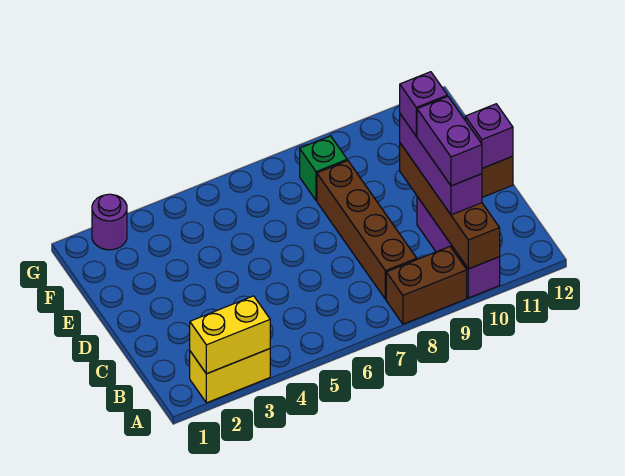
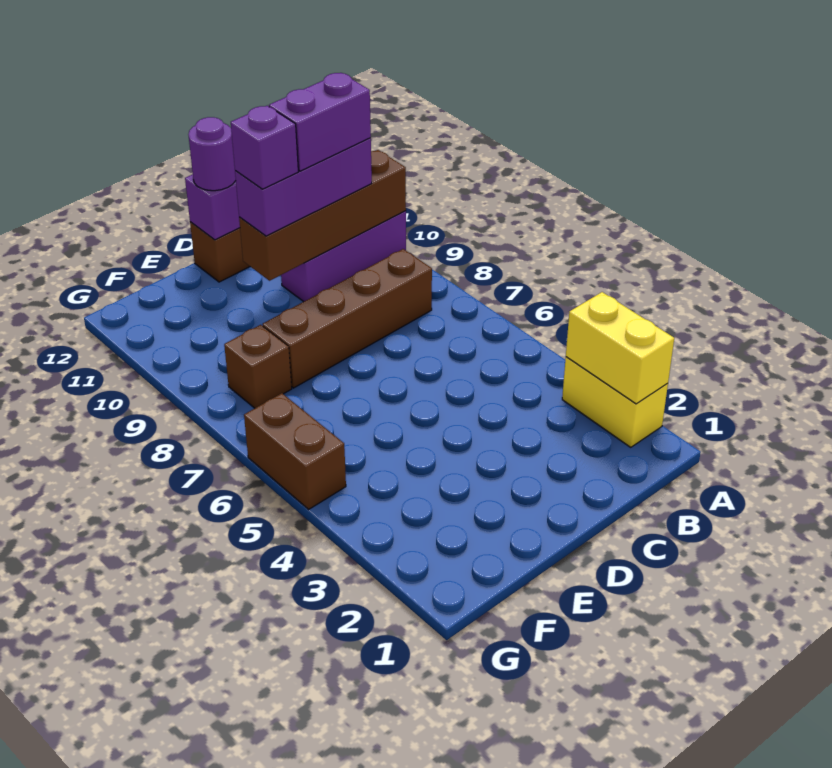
brown brick A8:A9 level 1 -> brown brick G5:G6 level 1
green brick F8 level 1 -> brown brick F8 level 1
purple round brick G2 level 1 -> purple round brick D12 level 3

